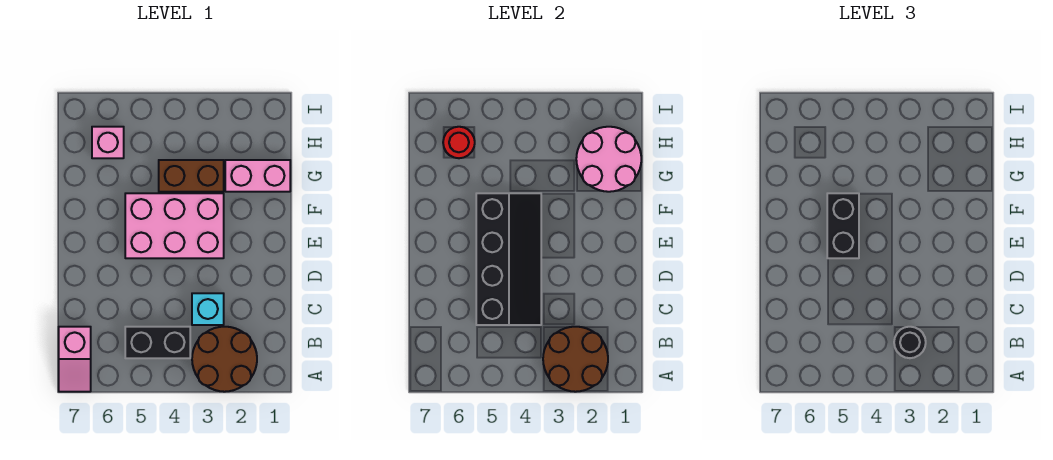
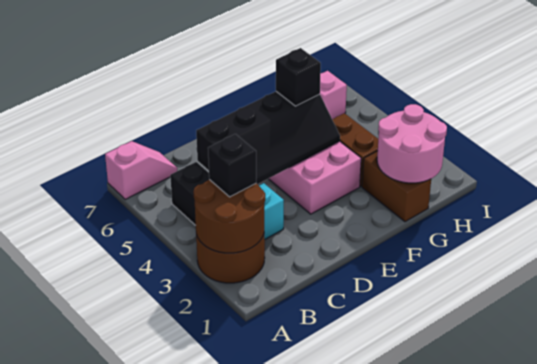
pink slope A7:B7 level 1 top B -> pink slope A7:B7 level 1 top A
black round brick B3 level 3 -> black brick B3 level 3
black brick E5:F5 level 3 -> black brick F5 level 3
pink brick G1:G2 level 1 -> brown brick G1:G2 level 1
red round brick H6 level 2 -> none

